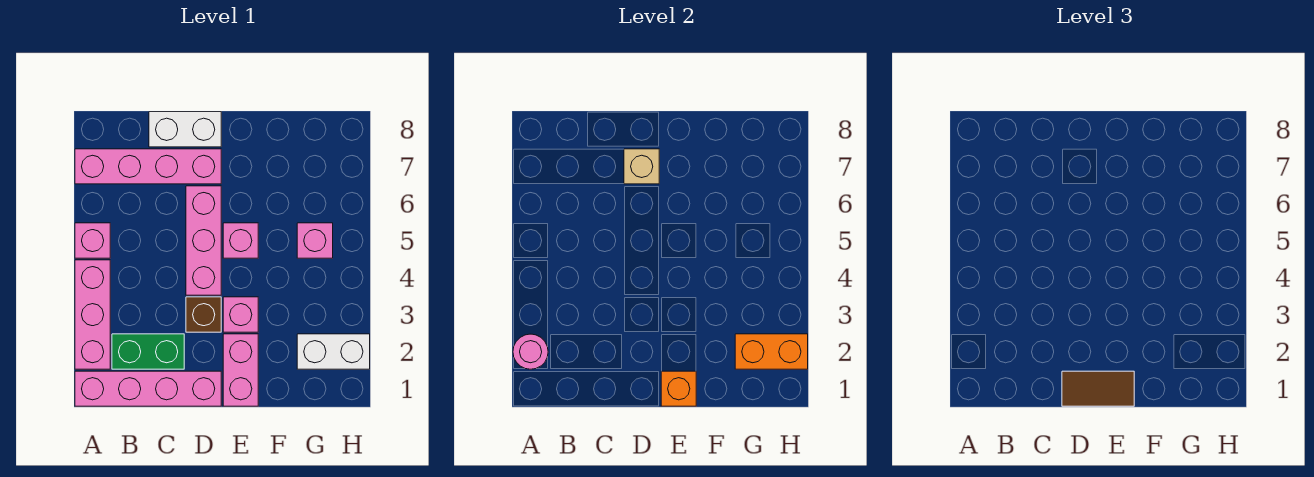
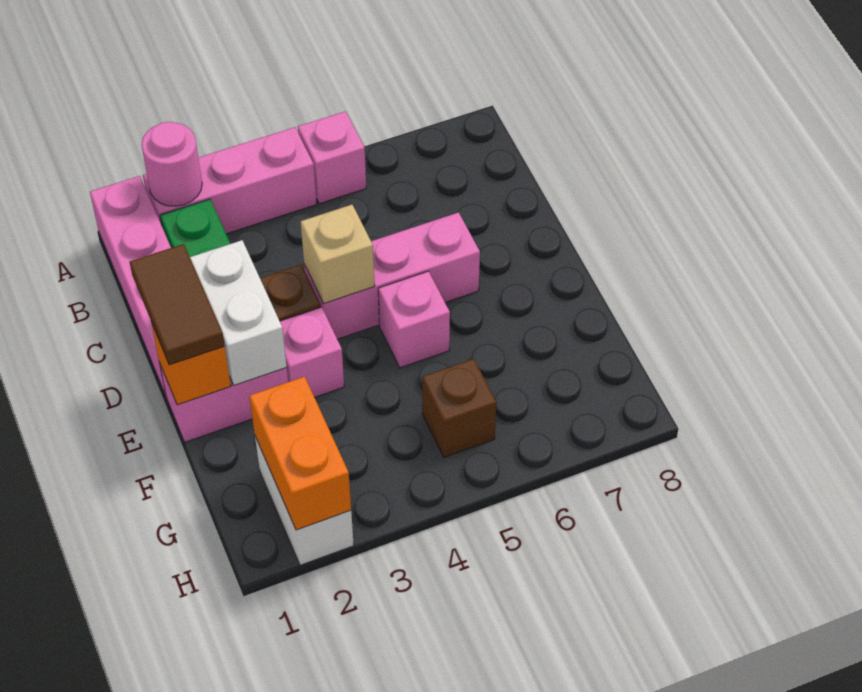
pink brick A7:D7 level 1 -> none
white brick C8:D8 level 1 -> white brick D2:E2 level 2
tan brick D7 level 2 -> tan brick D4 level 2
pink brick G5 level 1 -> brown brick G5 level 1

